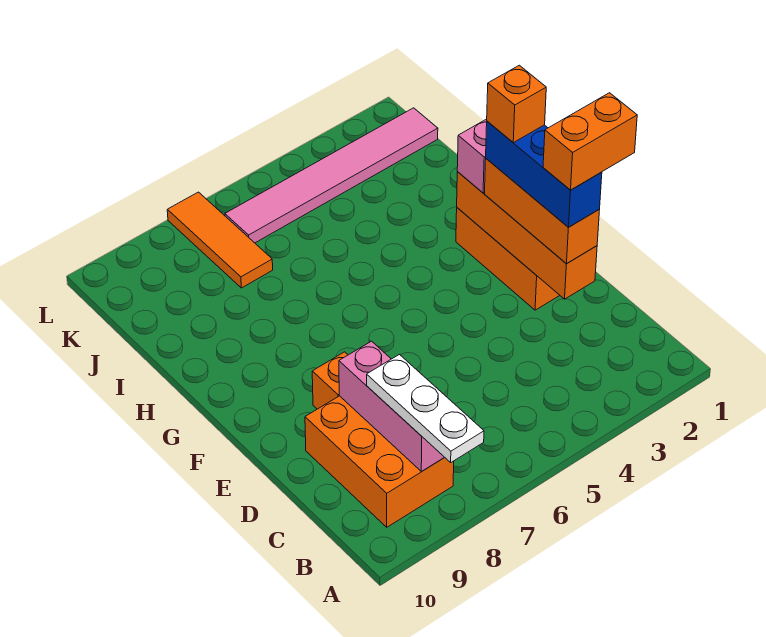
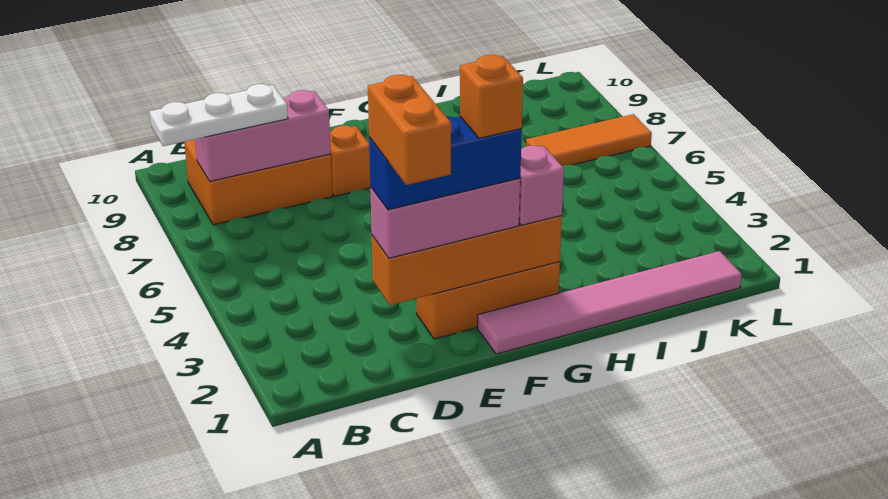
orange brick D2:F2 level 3 -> pink brick D2:F2 level 3
pink tile K1:K6 level 1 -> pink tile F1:K1 level 1

